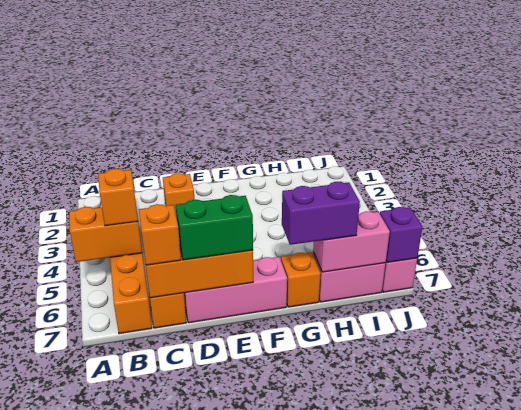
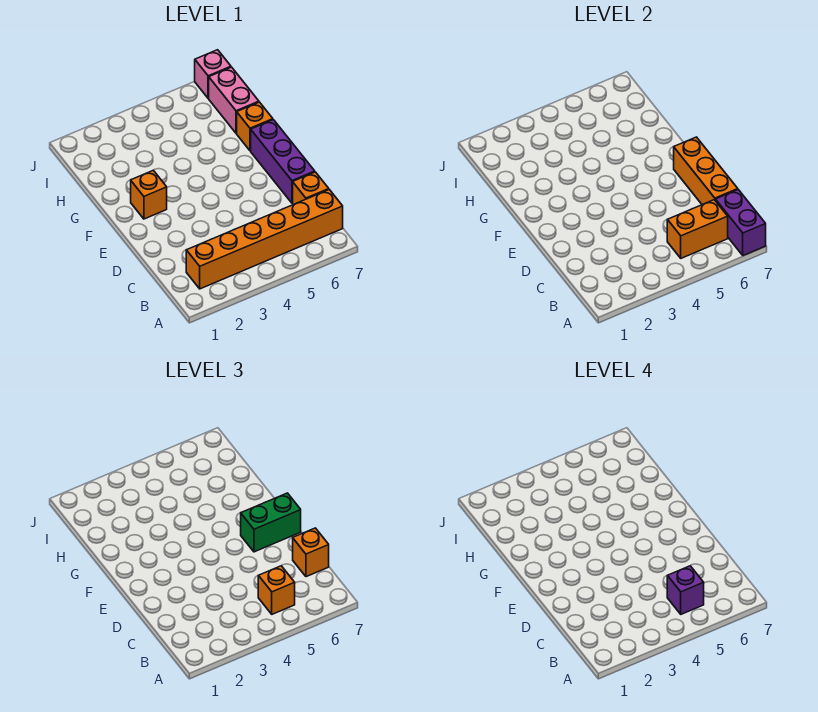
orange brick A5:B5 level 2 -> orange brick B5:B6 level 2
orange brick D2 level 1 -> orange brick F2 level 1
pink brick D7:F7 level 1 -> purple brick D7:F7 level 1
green brick D7:E7 level 3 -> green brick E6:E7 level 3
purple brick G7:H7 level 3 -> purple brick A7:B7 level 2
pink brick H7:I7 level 2 -> none
purple brick J7 level 2 -> purple brick B5 level 4

